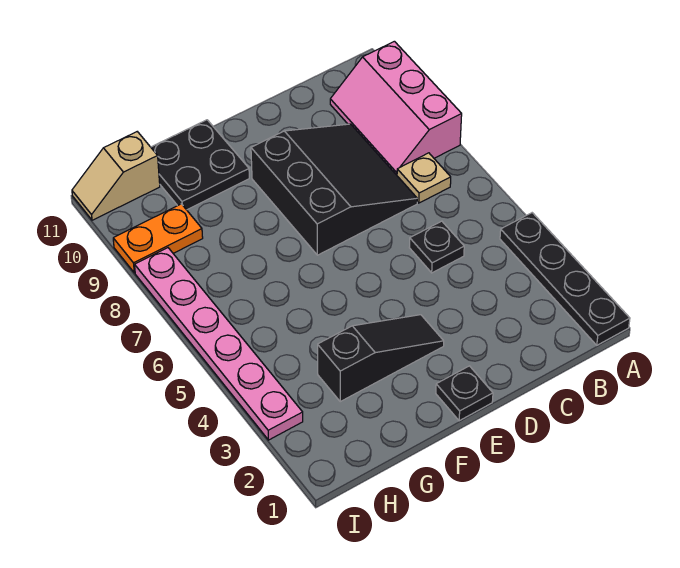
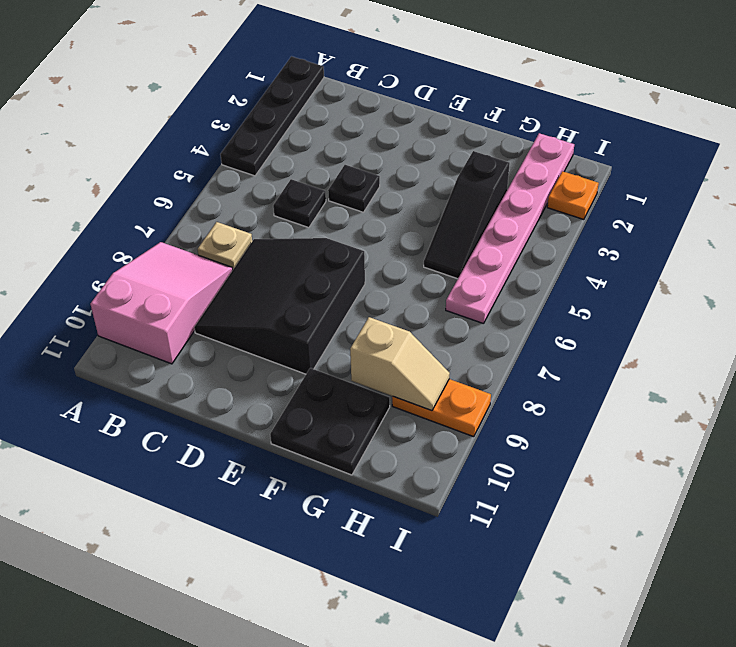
pink slope A8:B10 level 1 top A -> pink slope A8:B10 level 1 top 10
black plate E1 level 1 -> black plate D4 level 1
black slope E3:G3 level 1 top G -> black slope G3:G5 level 1 top 3
tan slope H11:I11 level 1 top H -> tan slope G9:H9 level 2 top G
none -> orange plate I2 level 1
pink plate I3:I8 level 1 -> pink plate H1:H6 level 1

